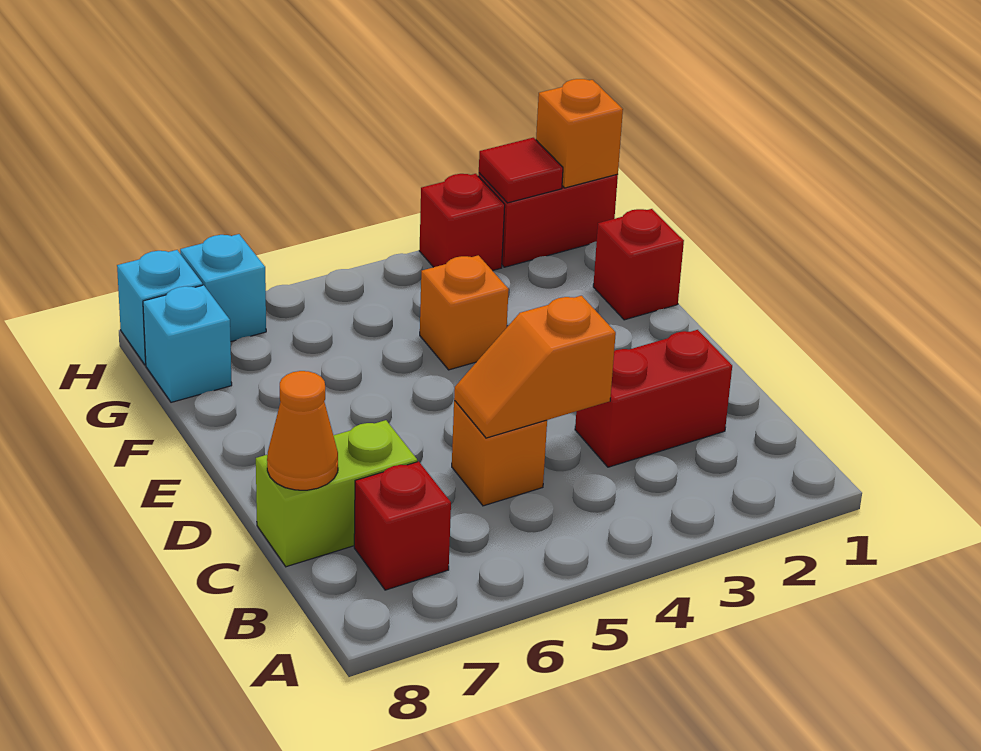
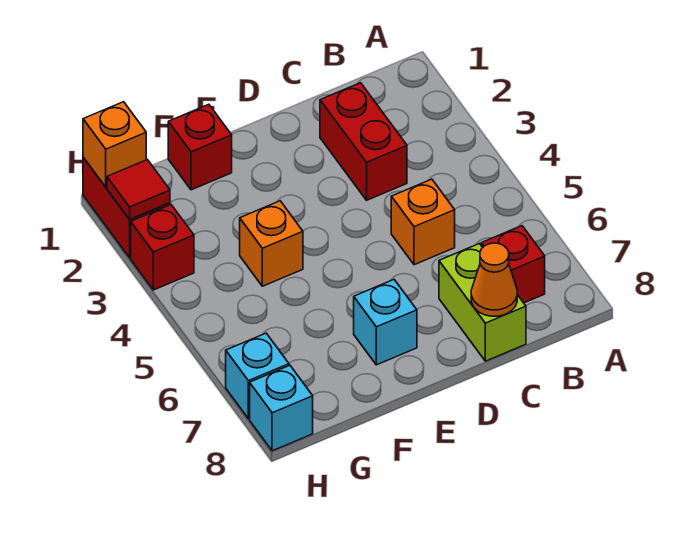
orange slope C4:C5 level 2 top 4 -> none
cyan brick G8 level 1 -> cyan brick E7 level 1

